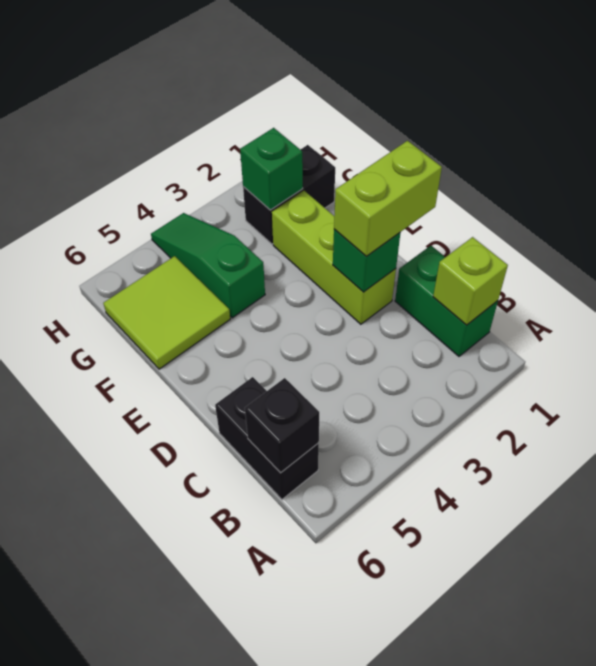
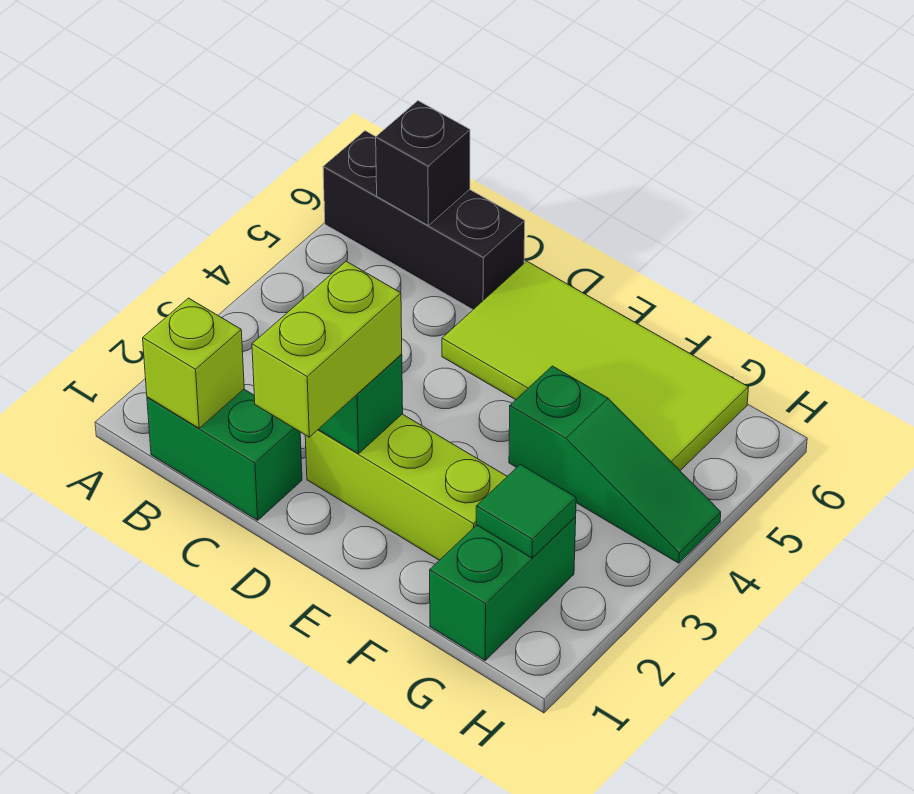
black brick B6:C6 level 1 -> black brick A6:C6 level 1
lime tile F5:G6 level 1 -> lime tile D5:G6 level 1
black brick G1:G2 level 1 -> green brick G1:G2 level 1
green brick G2 level 2 -> green tile G2 level 2

